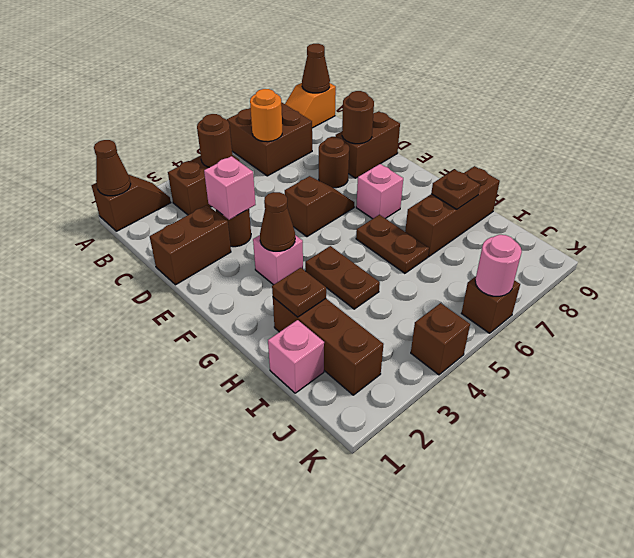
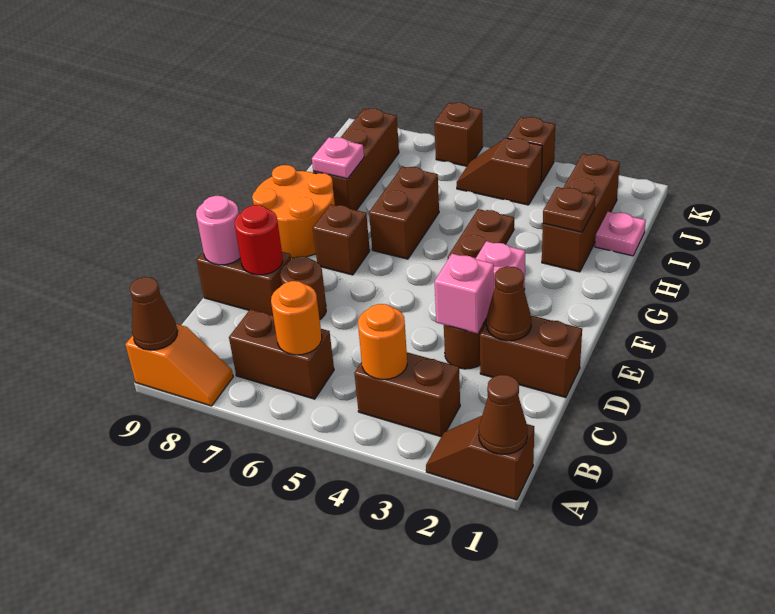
brown brick A6:B7 level 1 -> brown brick B6:B7 level 1
brown round brick B4 level 2 -> orange round brick B4 level 2
brown round brick D8 level 2 -> red round brick D8 level 2
brown slope E5:E6 level 1 top 5 -> brown slope J4:J5 level 1 top 4
brown cone F3 level 2 -> brown cone D2 level 2
pink brick F7 level 1 -> brown brick F7 level 1
none -> orange round brick F8:G9 level 1
brown plate G6:H6 level 1 -> brown brick G6:H6 level 1
brown brick H7:H9 level 1 -> brown brick H8:J8 level 1
brown plate H8 level 2 -> pink plate H8 level 2
pink brick I1 level 1 -> pink plate I1 level 1
pink round brick K6 level 2 -> pink round brick D9 level 2

